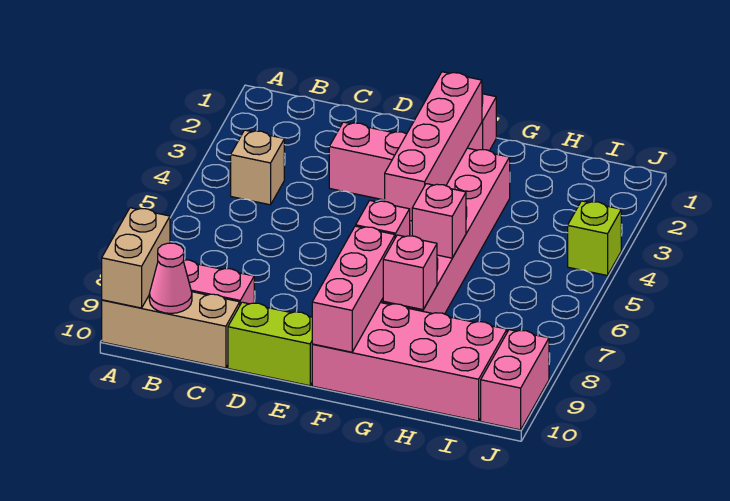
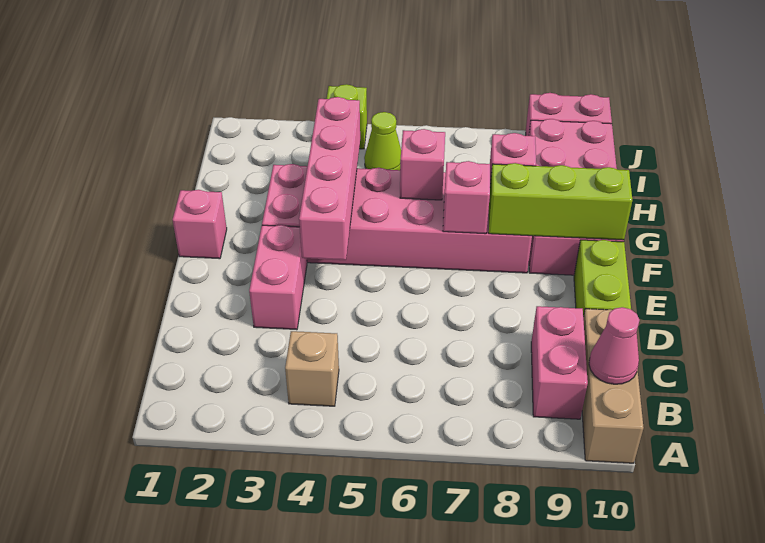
tan brick A9:A10 level 2 -> none
pink brick F2:F5 level 2 -> pink brick E4:H4 level 2
pink brick F8:F10 level 2 -> lime brick F8:F10 level 2
none -> lime cone I5 level 1

